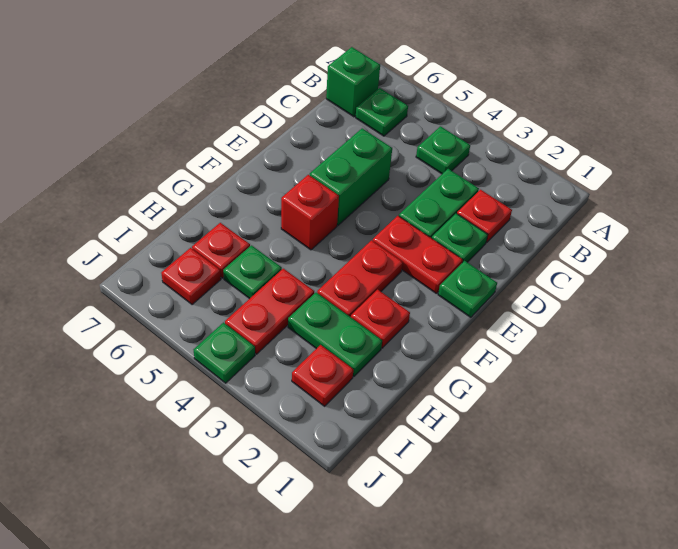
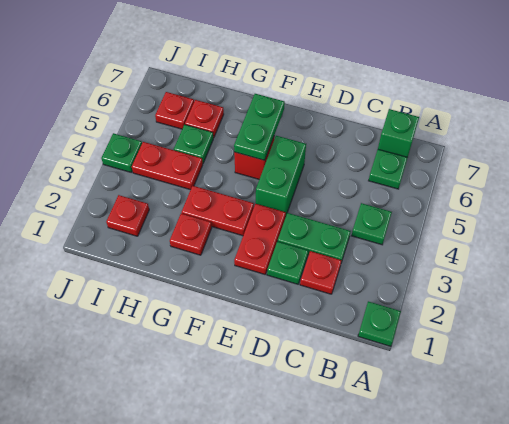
green brick D5:E5 level 1 -> green brick E4:E5 level 1
green plate E1 level 1 -> green plate A1 level 1
green plate H2:H3 level 1 -> green plate F5:F6 level 2

